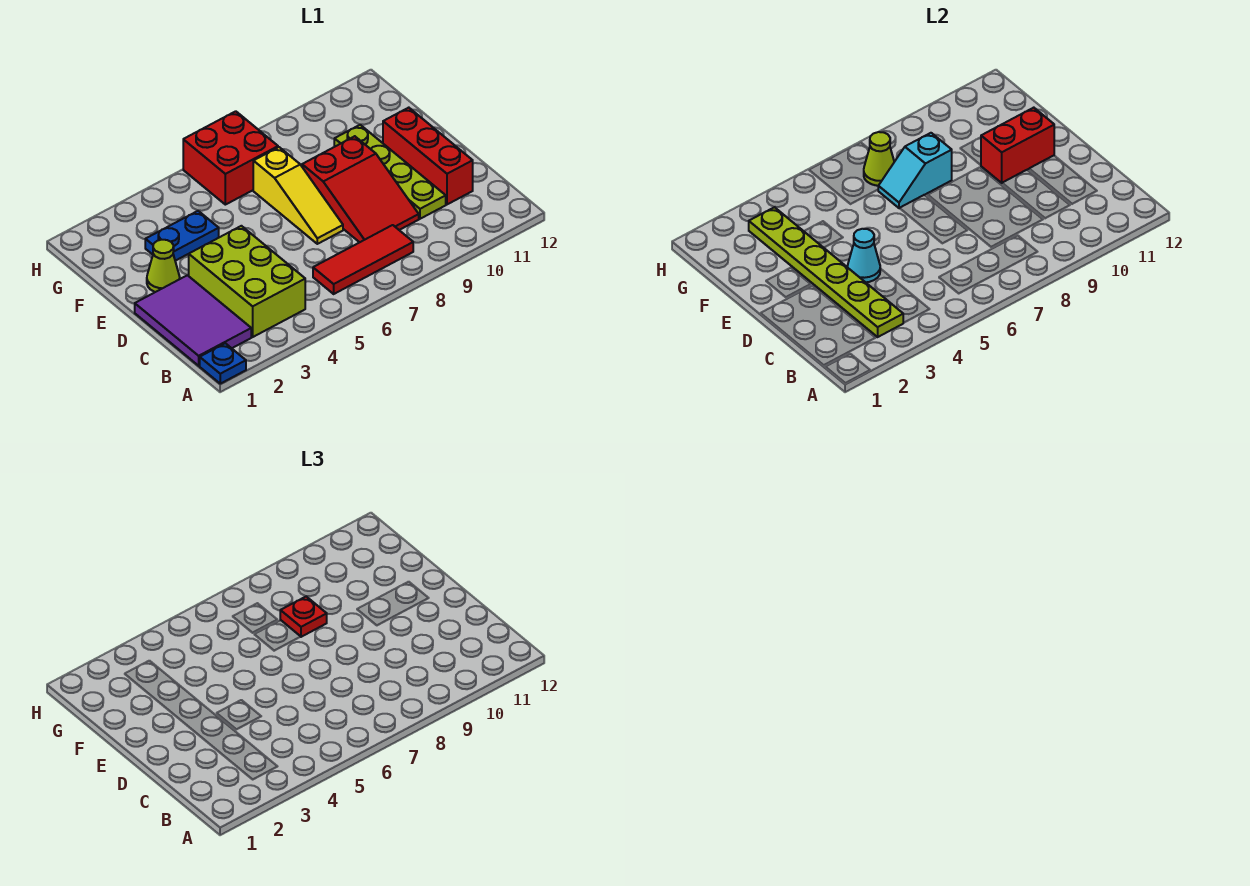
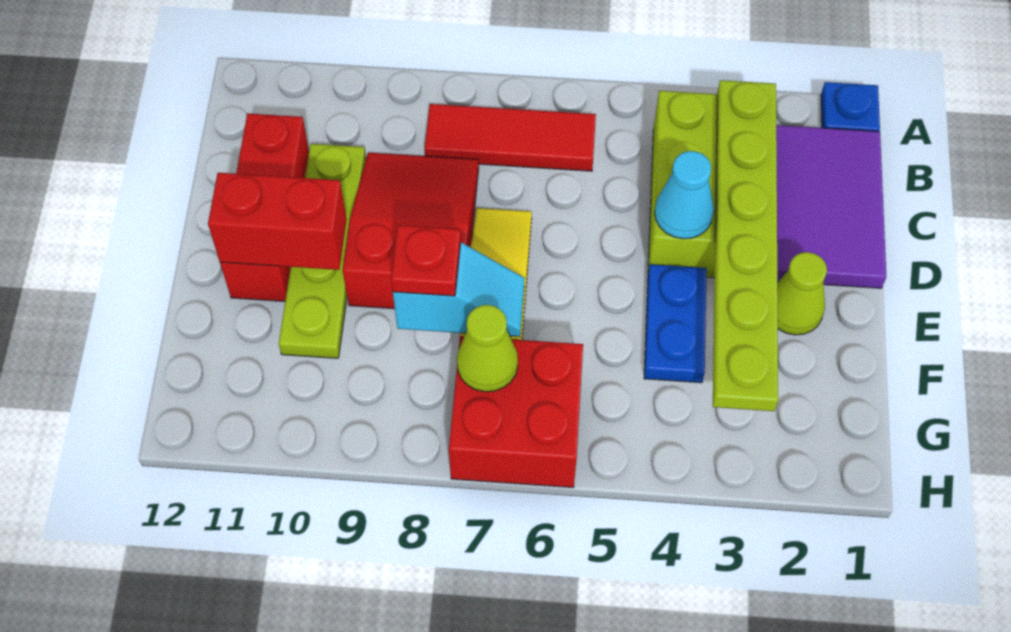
blue plate F3:F4 level 1 -> blue plate E4:F4 level 1

